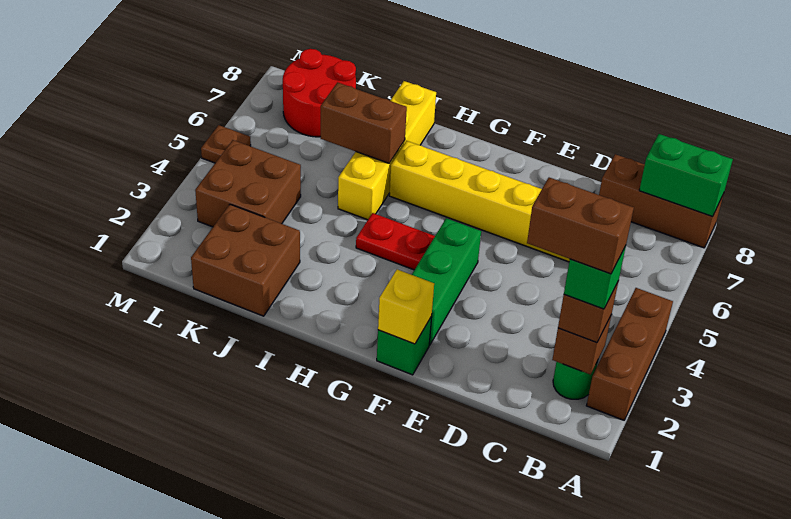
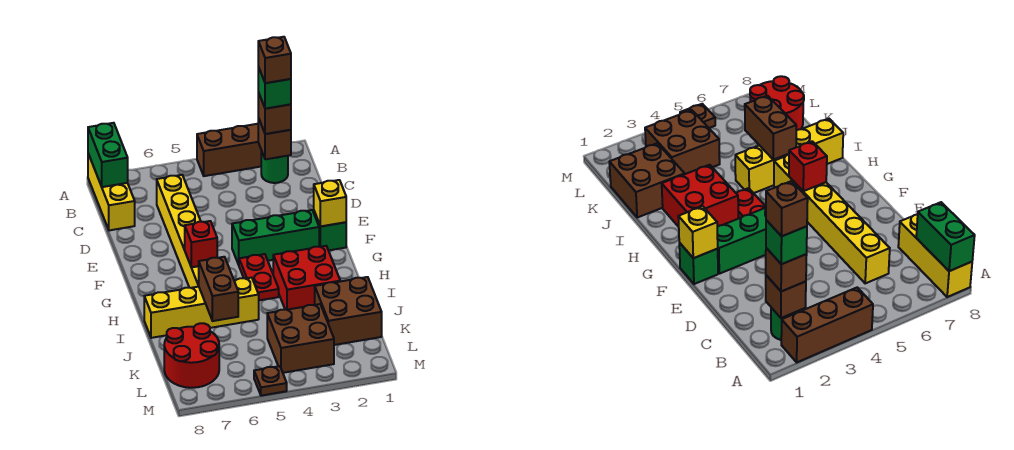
brown brick A8:C8 level 1 -> yellow brick A8:C8 level 1
brown brick B2:C2 level 5 -> brown brick B2 level 5
none -> red brick G6 level 2
none -> red brick H2:I3 level 1

